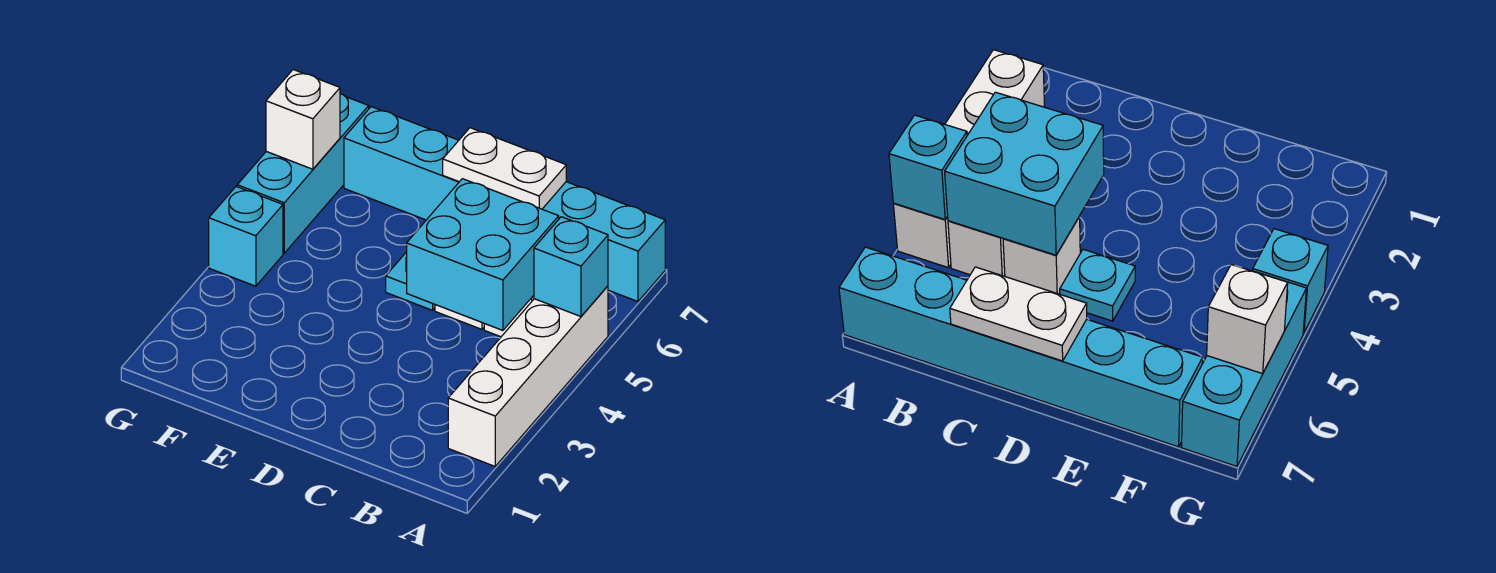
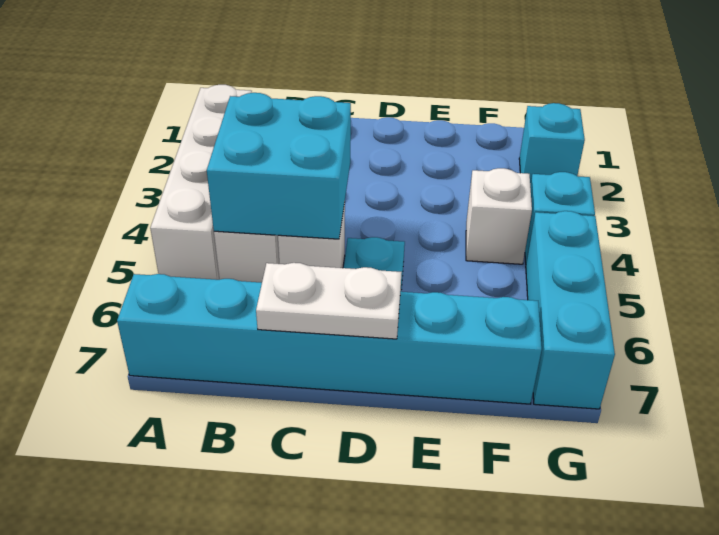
cyan brick A5 level 2 -> cyan brick G2 level 1
white brick G6 level 2 -> white brick F4 level 1

